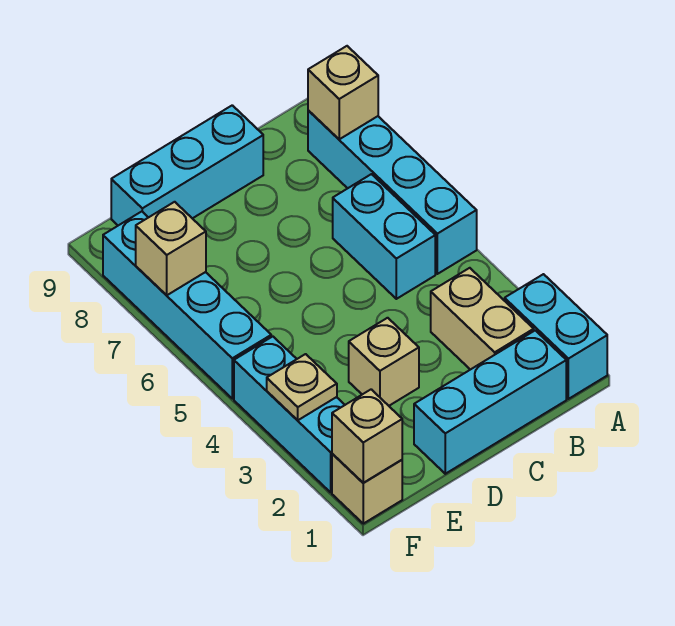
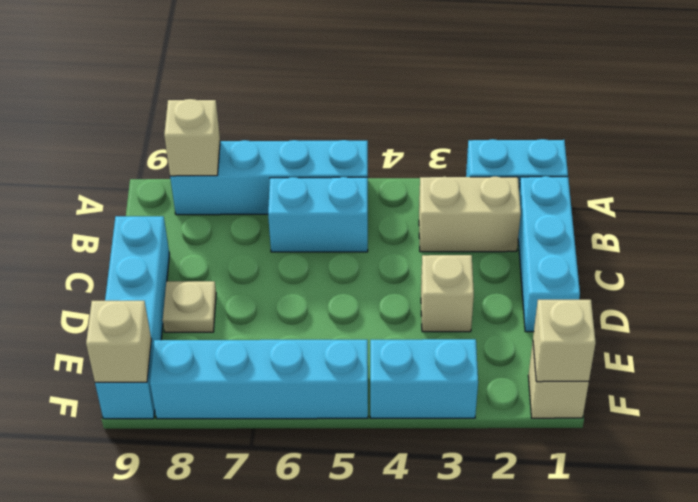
cyan brick C9:E9 level 1 -> cyan brick C9:F9 level 1
cyan brick F2:F4 level 1 -> cyan brick F3:F4 level 1
tan plate F3 level 2 -> tan plate D8 level 1
tan brick F7 level 2 -> tan brick F9 level 2

